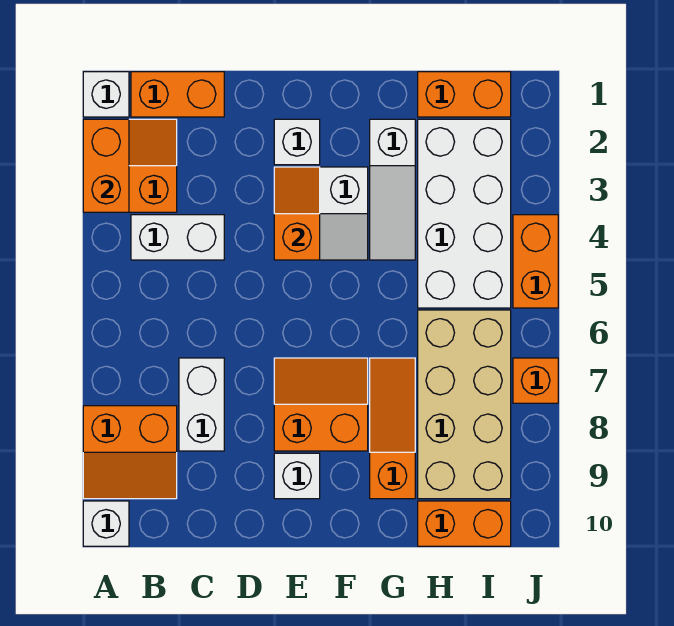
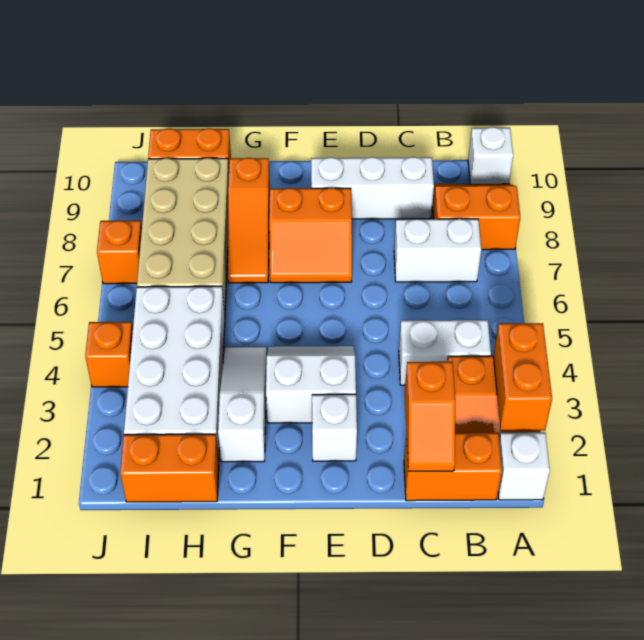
white brick C7:C8 level 1 -> white brick B7:C7 level 1
orange slope E3:E4 level 2 top 4 -> orange slope C1:C2 level 2 top 2
white brick E9 level 1 -> white brick C9:E9 level 1
orange brick J4:J5 level 1 -> orange brick J4 level 1

